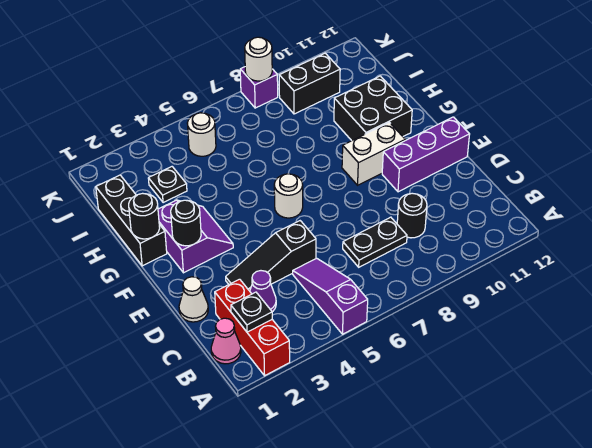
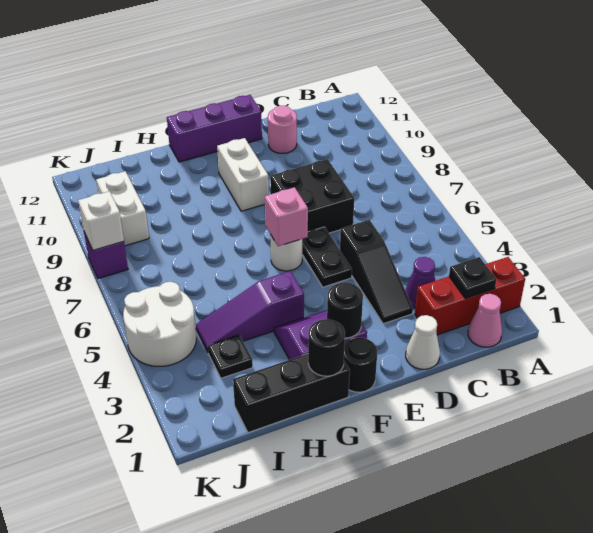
purple slope A5:C5 level 1 top A -> purple slope G4:I4 level 1 top G
black plate C7:C8 level 1 -> black plate E5:E6 level 1
black round brick C9 level 1 -> black round brick F1 level 1
none -> pink round brick D11 level 1
purple brick E10:E12 level 1 -> purple brick E12:G12 level 1
none -> pink brick F6 level 2
black brick G10:H11 level 1 -> black brick D7:E8 level 1
white round brick J5 level 1 -> white round brick J4:K5 level 1
black brick J9:J10 level 1 -> white brick J9:J10 level 1
white round brick K8 level 2 -> white brick K8 level 2

